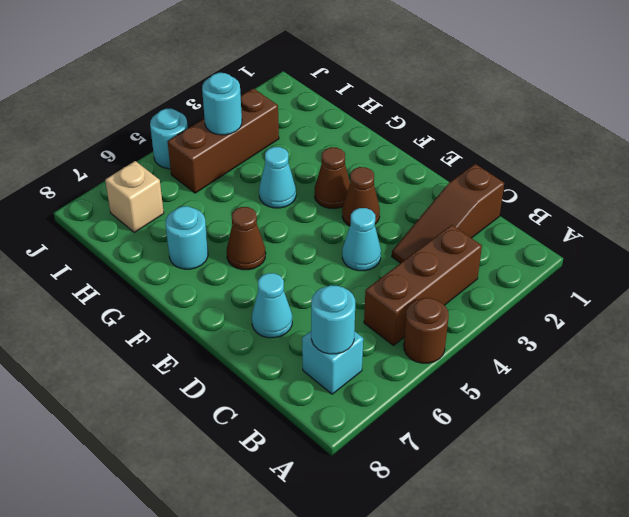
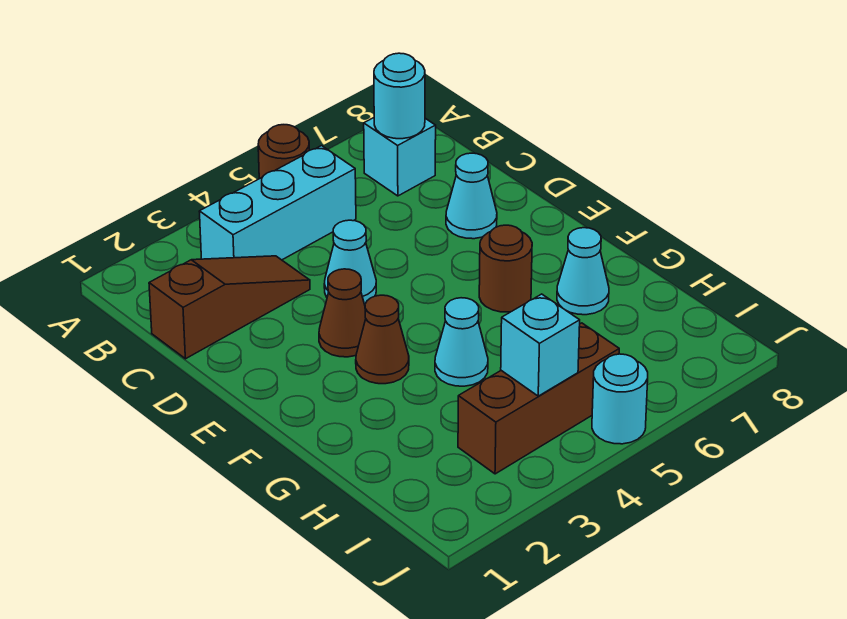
brown brick B3:B5 level 1 -> cyan brick B3:B5 level 1
brown cone F6 level 1 -> brown round brick F6 level 1
cyan round brick G7 level 1 -> cyan cone G7 level 1
cyan round brick I4 level 2 -> cyan brick I4 level 2
tan brick I7 level 1 -> none

